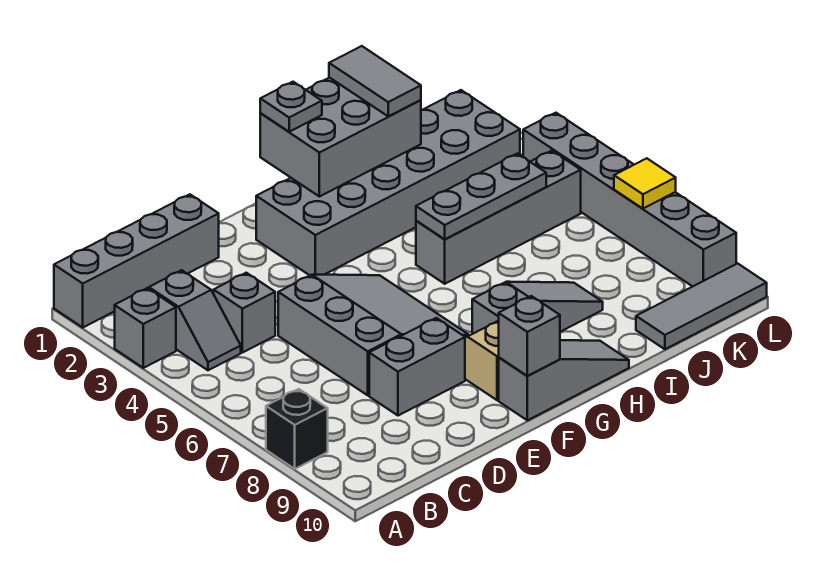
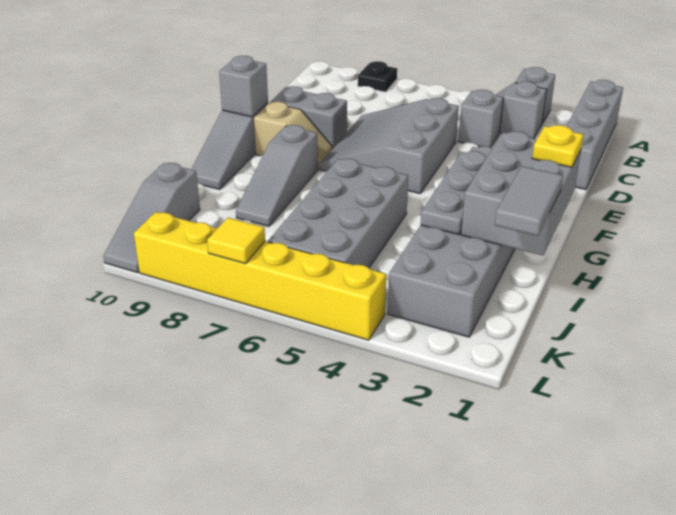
black brick A8 level 1 -> black plate A8 level 1
grey slope D5:F7 level 1 top D -> grey slope D5:F7 level 1 top 5
grey brick D8:E8 level 1 -> grey brick E8:E9 level 1
grey plate G1 level 3 -> yellow plate G1 level 3
grey brick H5:K5 level 1 -> grey brick H5:K6 level 1
grey plate H5:J5 level 2 -> grey plate G3:I3 level 2
grey tile I1:I2 level 3 -> grey tile I1:J1 level 3
grey tile J10:L10 level 1 -> grey slope J10:L10 level 1 top J
grey brick L4:L9 level 1 -> yellow brick L4:L9 level 1

